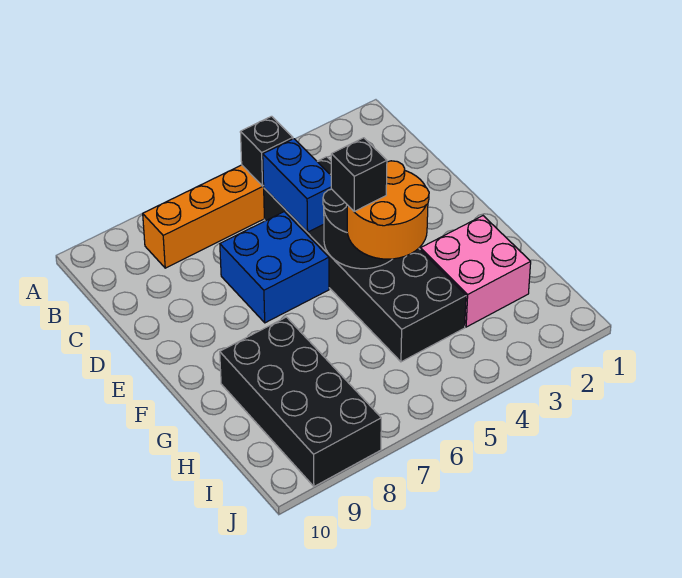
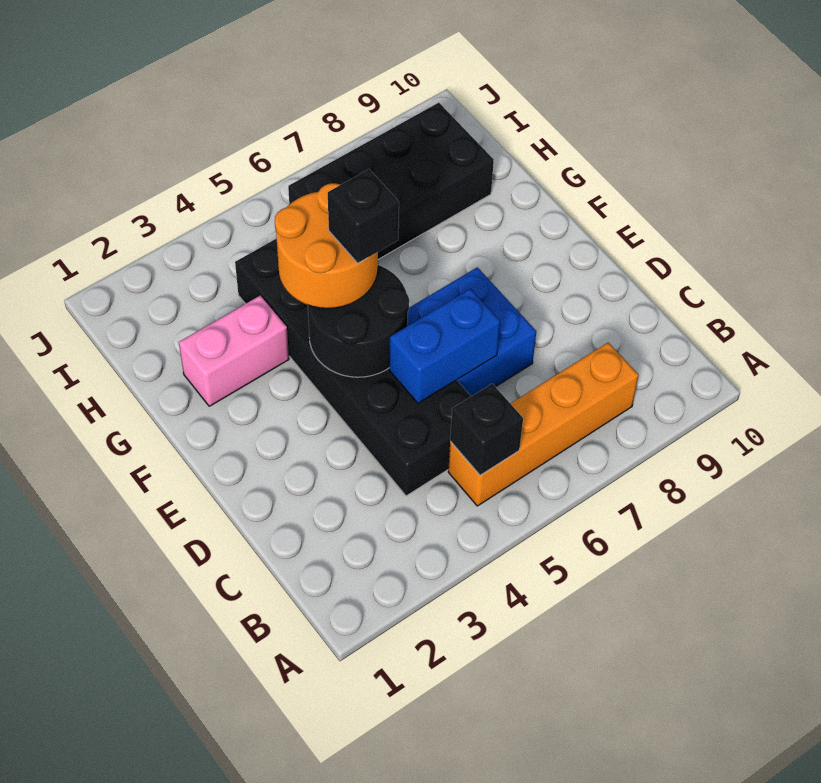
blue brick C5:D5 level 2 -> blue brick D5:D6 level 2
pink brick G2:H3 level 1 -> pink brick G2:G3 level 1
black brick G8:J9 level 1 -> black brick H6:I9 level 1

